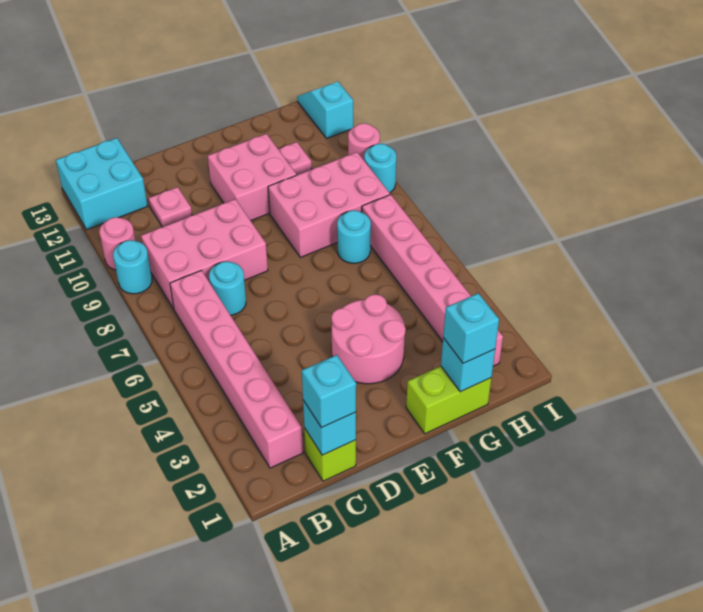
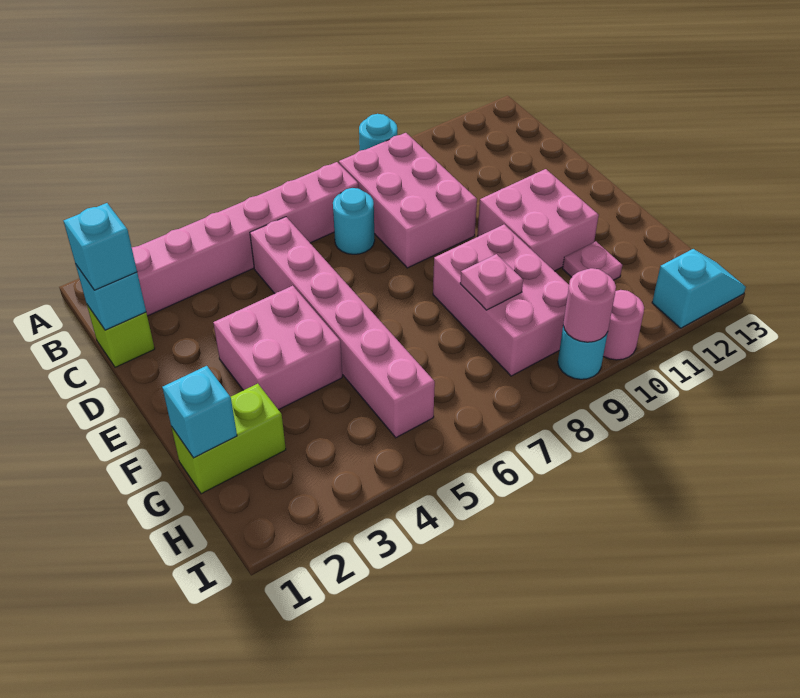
pink round brick A10 level 1 -> pink round brick I9 level 2
cyan brick A12:B13 level 1 -> none
pink plate C11 level 1 -> pink plate G8 level 2
pink round brick E3:F4 level 1 -> pink brick E3:F4 level 1
lime brick F1:G1 level 1 -> lime brick G1:G2 level 1
cyan brick G1 level 3 -> none
cyan round brick G7 level 1 -> none
pink brick H2:H7 level 1 -> pink brick C5:H5 level 1

